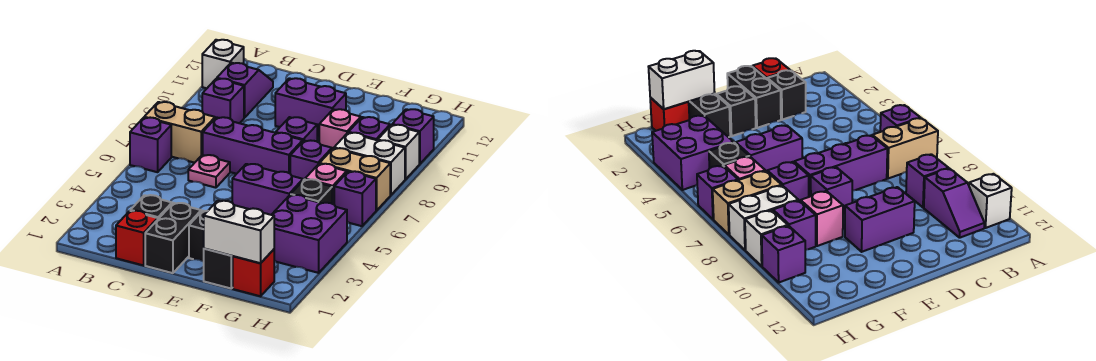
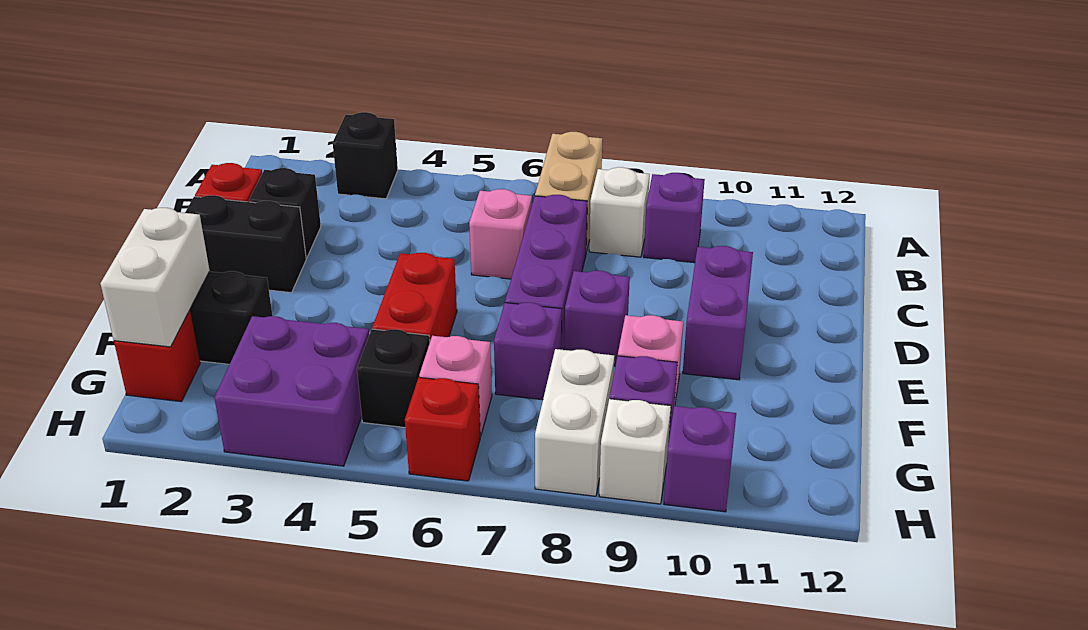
purple brick A6 level 1 -> none
white brick A11 level 1 -> white brick B8 level 1
purple slope B10:B11 level 1 top 10 -> none
pink plate C6 level 1 -> pink brick C6 level 1
black brick E2 level 1 -> black brick A3 level 1
purple brick E5:F5 level 1 -> red brick E5:F5 level 1
tan brick G7:H7 level 1 -> none
purple brick H6 level 1 -> red brick H6 level 1

